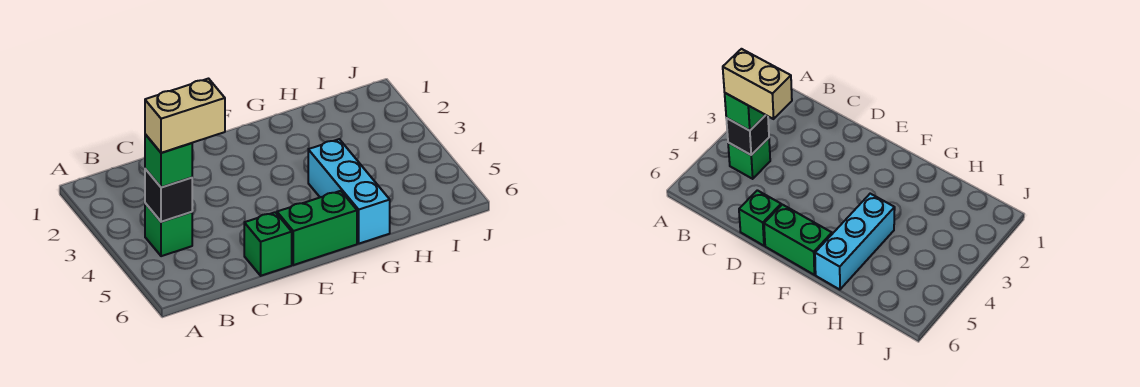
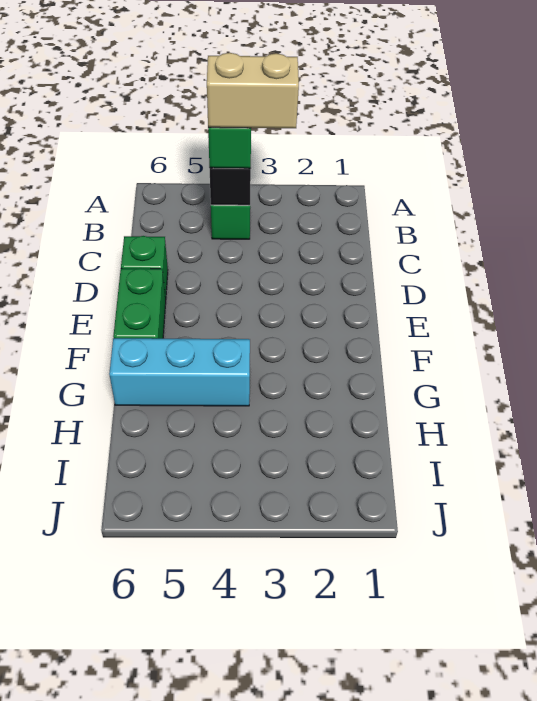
tan brick B4:C4 level 4 -> tan brick B3:B4 level 4

